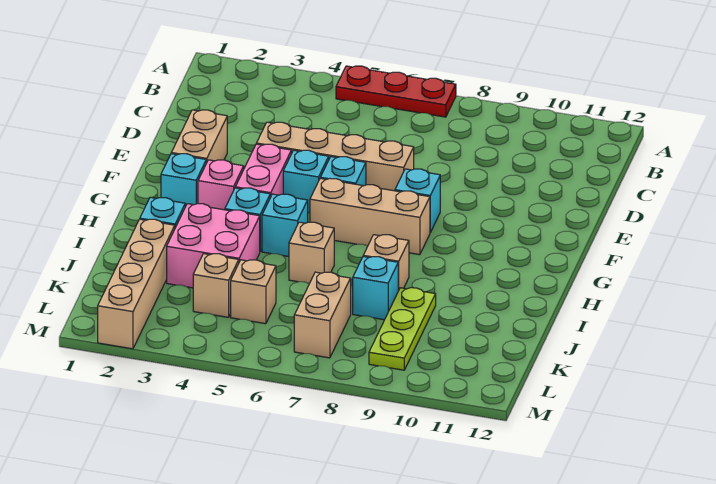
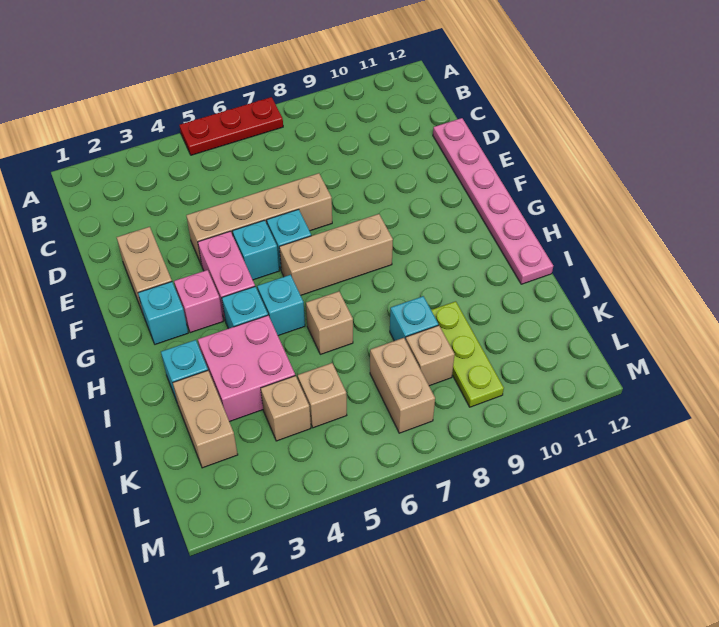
none -> pink plate D12:I12 level 1
cyan brick F8 level 1 -> none
tan brick I8 level 1 -> tan brick K8 level 1
tan brick J2:M2 level 1 -> tan brick J2:K2 level 1

